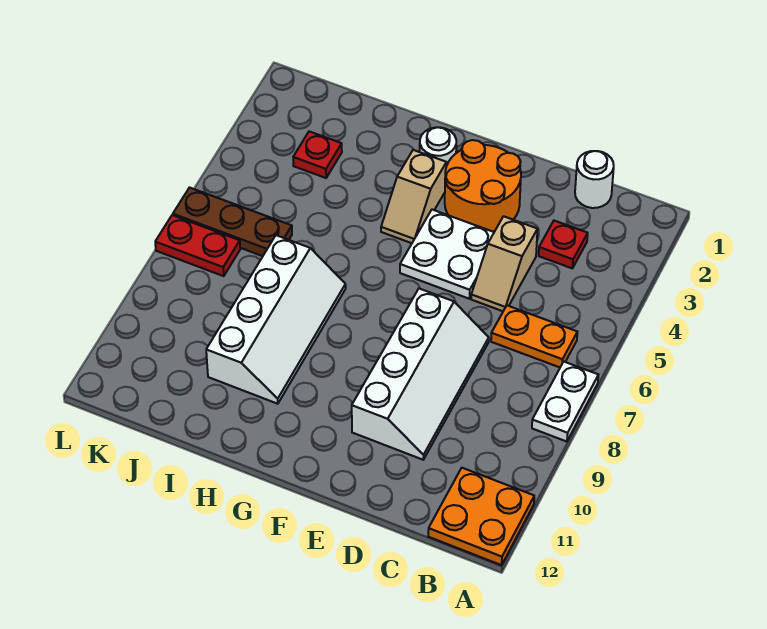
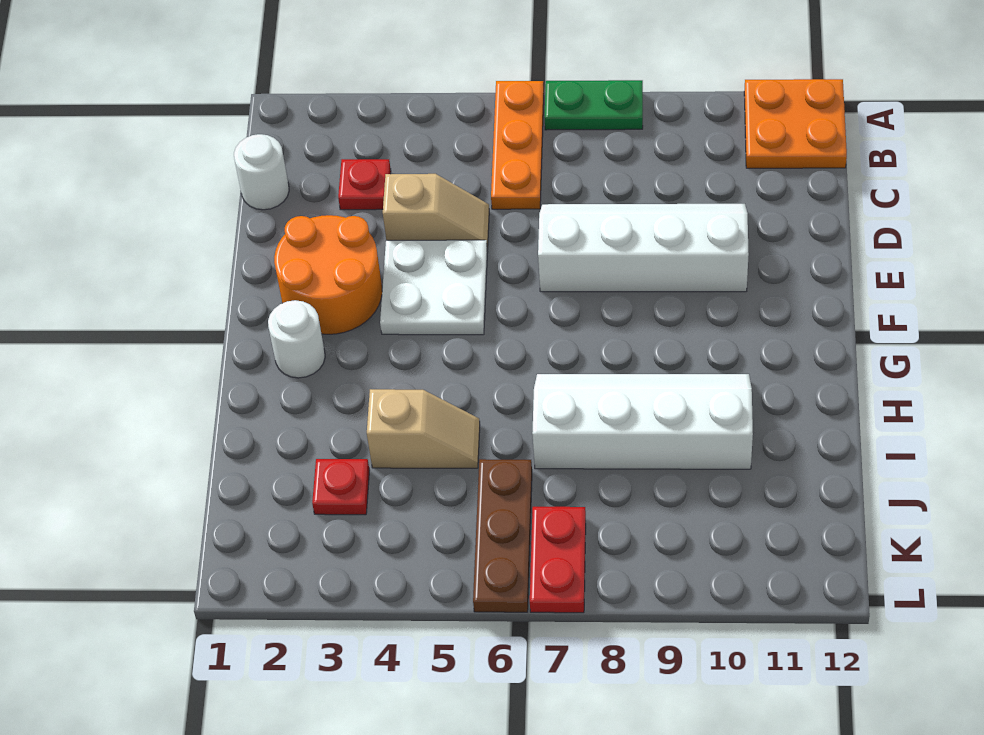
white plate A7:A8 level 1 -> green plate A7:A8 level 1
orange plate B6:C6 level 1 -> orange plate A6:C6 level 1
tan slope G3:G4 level 1 top 3 -> tan slope I4:I5 level 1 top 4

